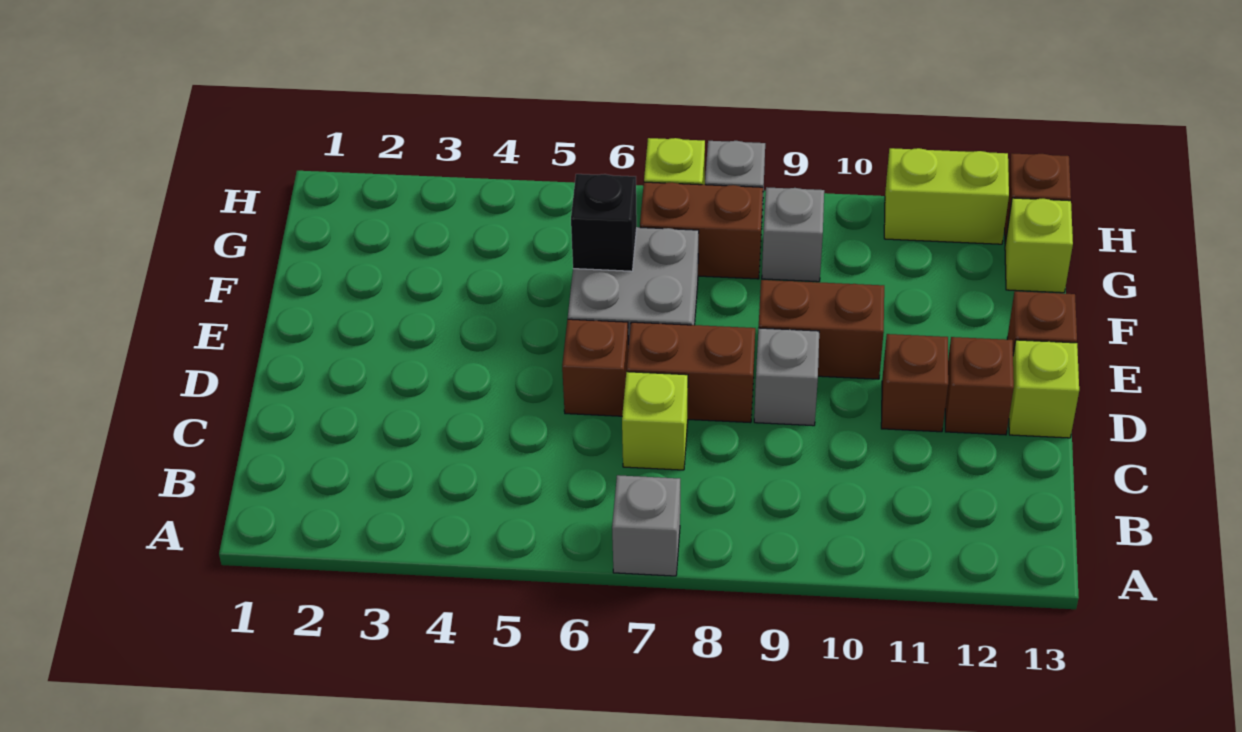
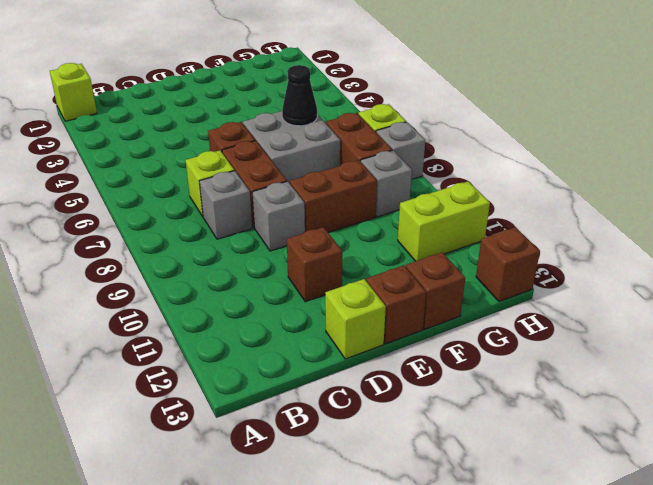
grey brick A7 level 1 -> grey brick C8 level 1
brown brick D12 level 1 -> brown brick F13 level 1
brown brick E9:E10 level 1 -> brown brick E9:F9 level 1
black brick F6 level 2 -> black cone F6 level 2
lime brick G13 level 1 -> lime brick A1 level 1
lime brick H11:H12 level 1 -> lime brick G11:H11 level 1

